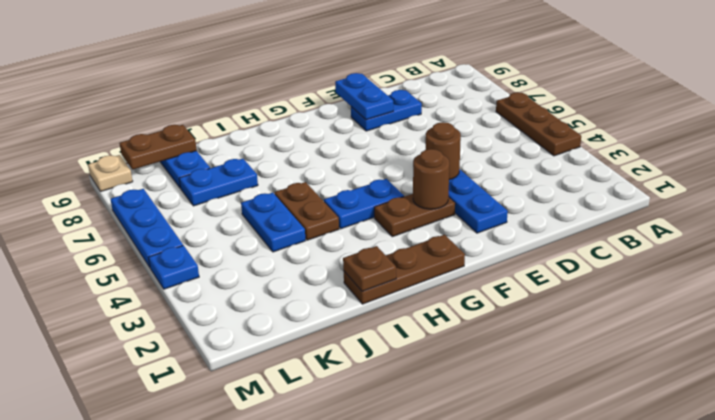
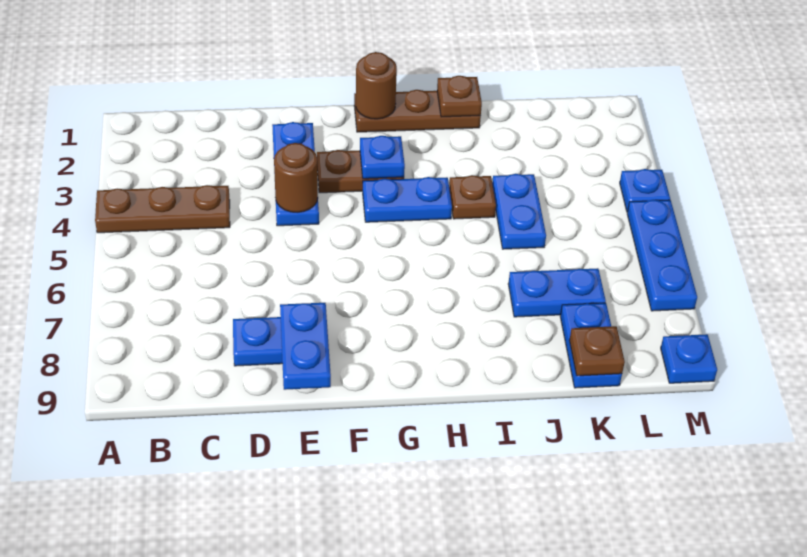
brown plate A4:A6 level 1 -> brown plate A4:C4 level 1
brown round brick F3 level 2 -> brown round brick G1 level 2
none -> blue plate G3 level 2
brown plate I4:I5 level 1 -> brown plate I4 level 1
brown plate K9:L9 level 2 -> brown plate K9 level 2
tan plate M9 level 1 -> blue plate M9 level 1

